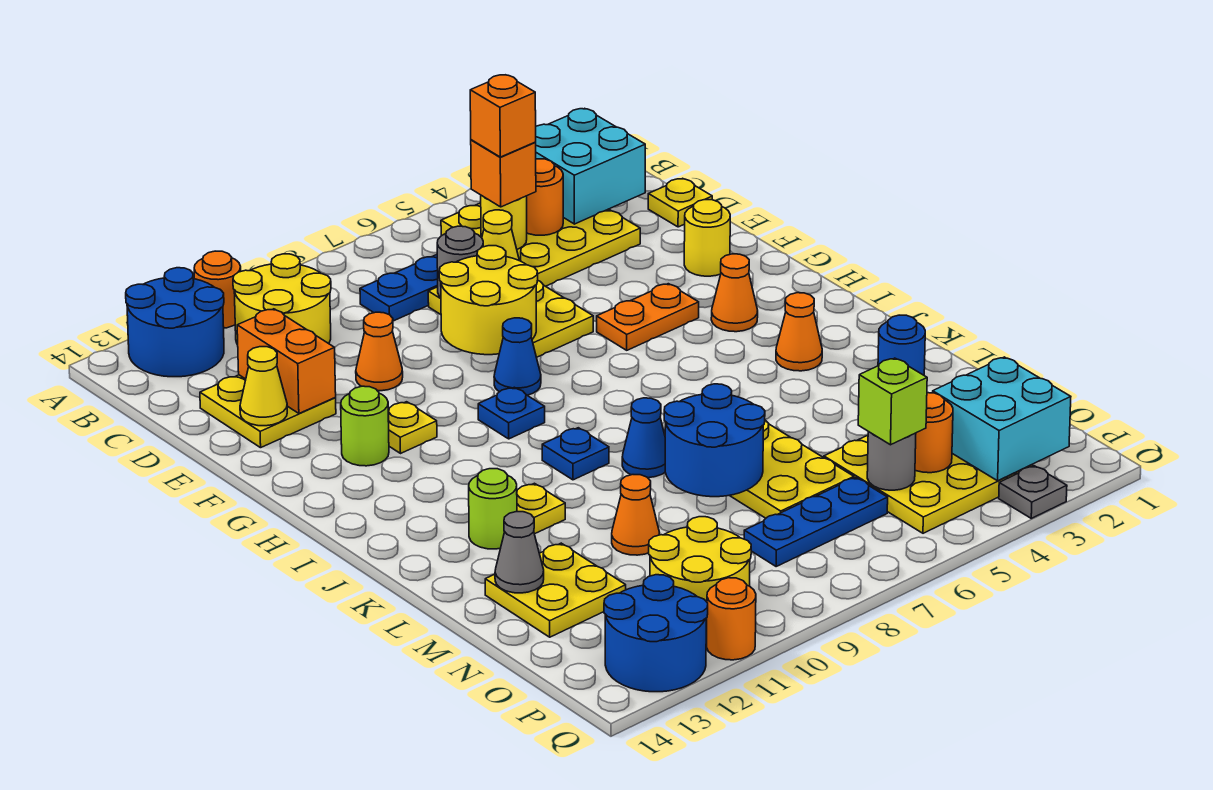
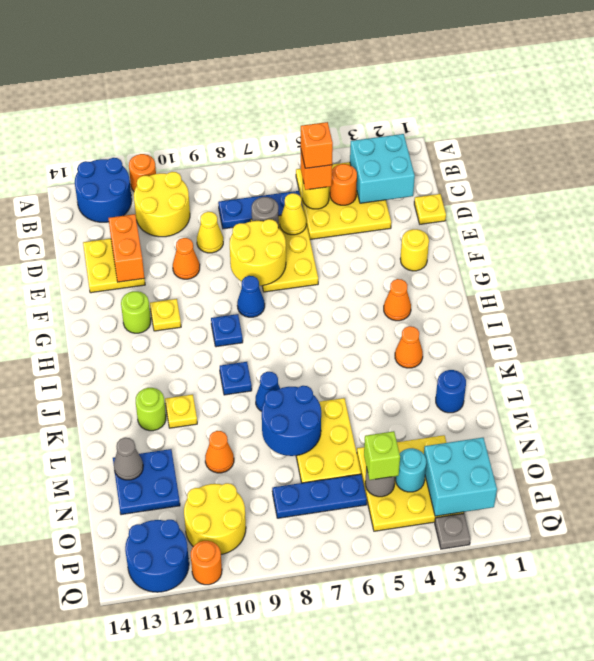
yellow cone E13 level 2 -> yellow cone D9 level 1
orange plate G4:G5 level 1 -> none
yellow plate M12:N13 level 1 -> blue plate M12:N13 level 1
orange round brick O4 level 2 -> cyan round brick O4 level 2

